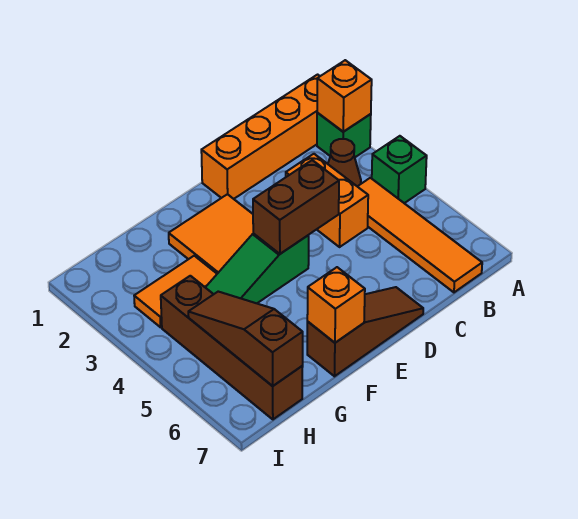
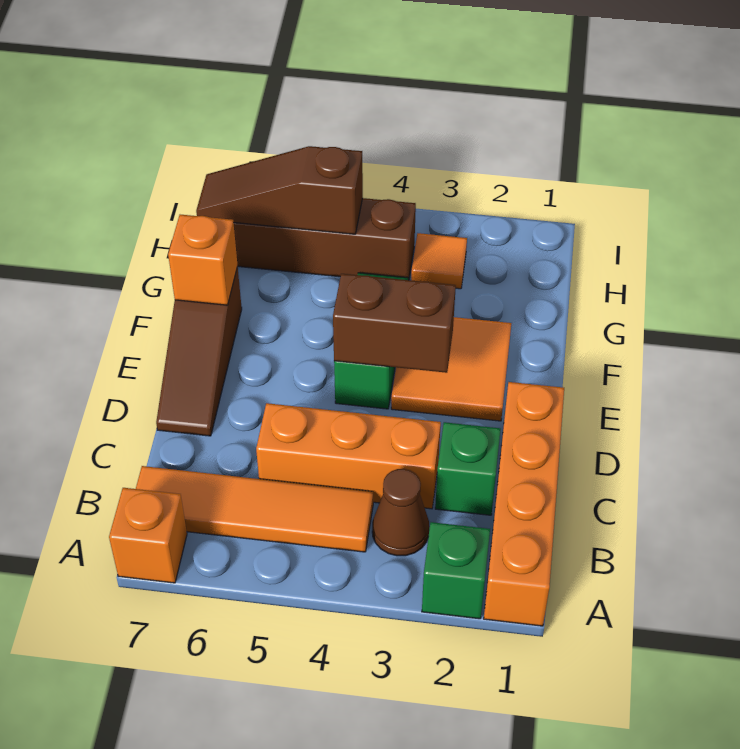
orange brick A2 level 2 -> orange brick A7 level 1
green brick A4 level 1 -> green brick C2 level 1
orange brick C3:C4 level 1 -> orange brick C3:C5 level 1
brown brick D4:E4 level 2 -> brown brick E3:E4 level 2
orange tile G3:H3 level 1 -> orange tile H3 level 1
brown slope H5:H7 level 2 top 7 -> brown slope H5:H7 level 2 top 5

